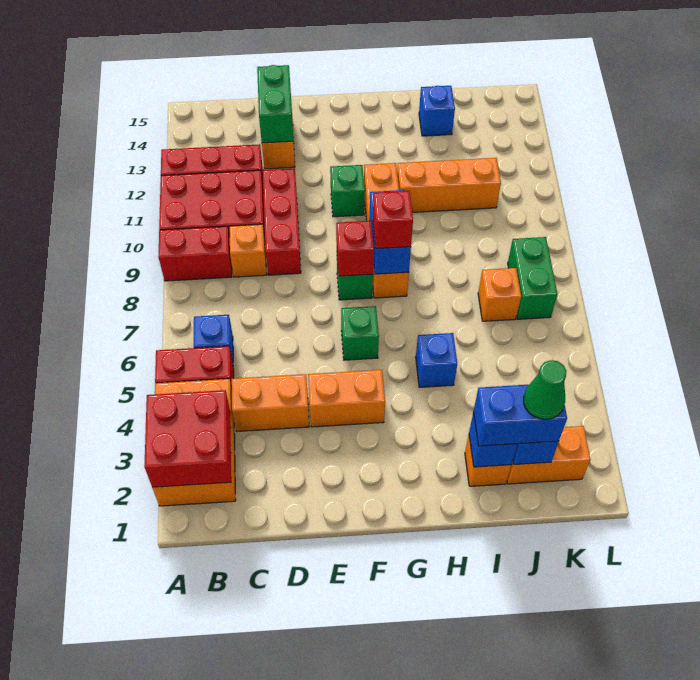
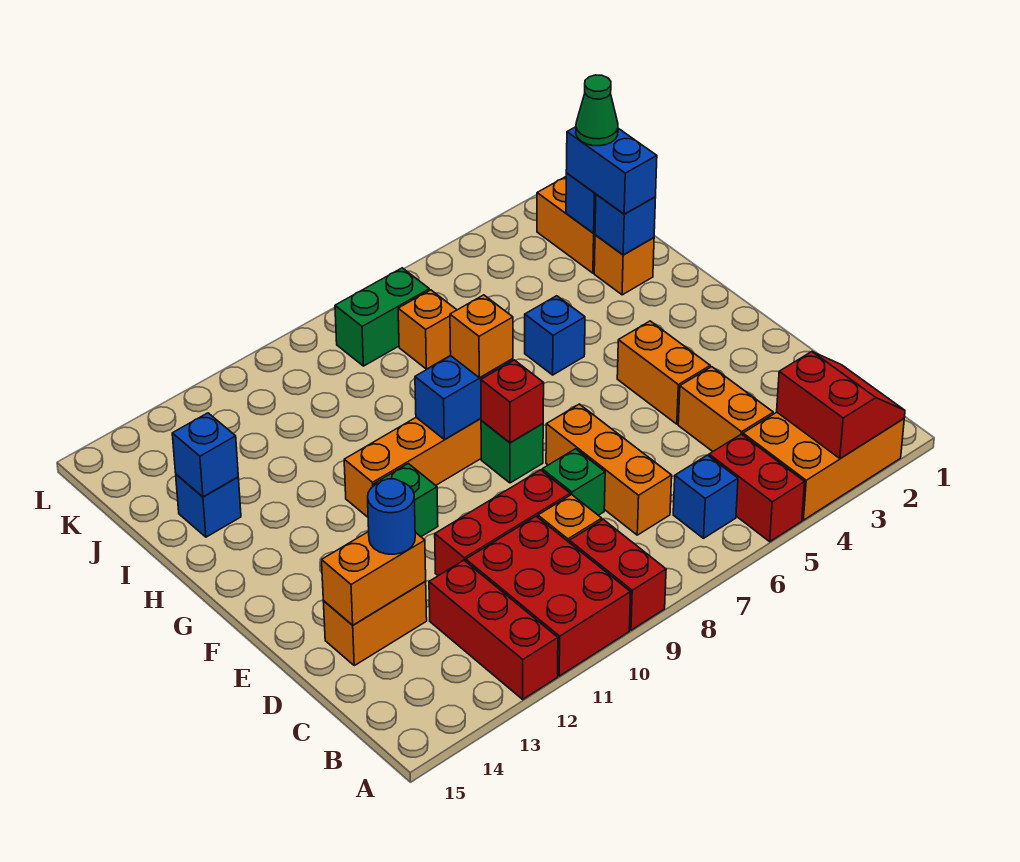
red brick A2:B3 level 2 -> red slope A2:B3 level 2 top 3
green brick D13:D14 level 2 -> orange brick D13:D14 level 2
none -> blue round brick D13 level 3
green brick F6 level 1 -> green brick D8 level 1
red brick G8 level 3 -> orange brick G8 level 3
orange brick H11:J11 level 1 -> orange brick C7:E7 level 1
none -> blue brick I14 level 2

